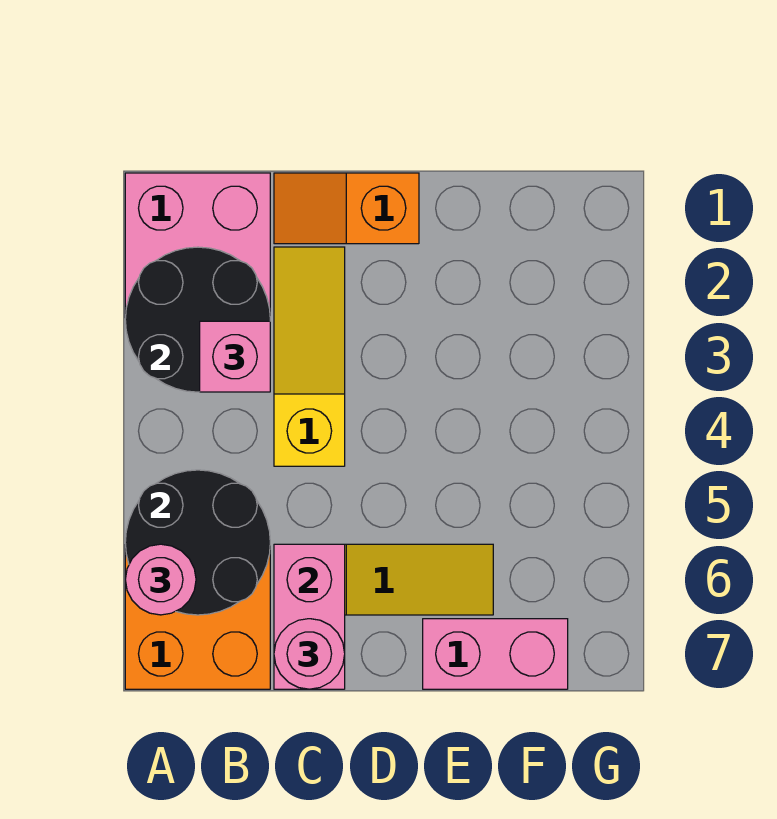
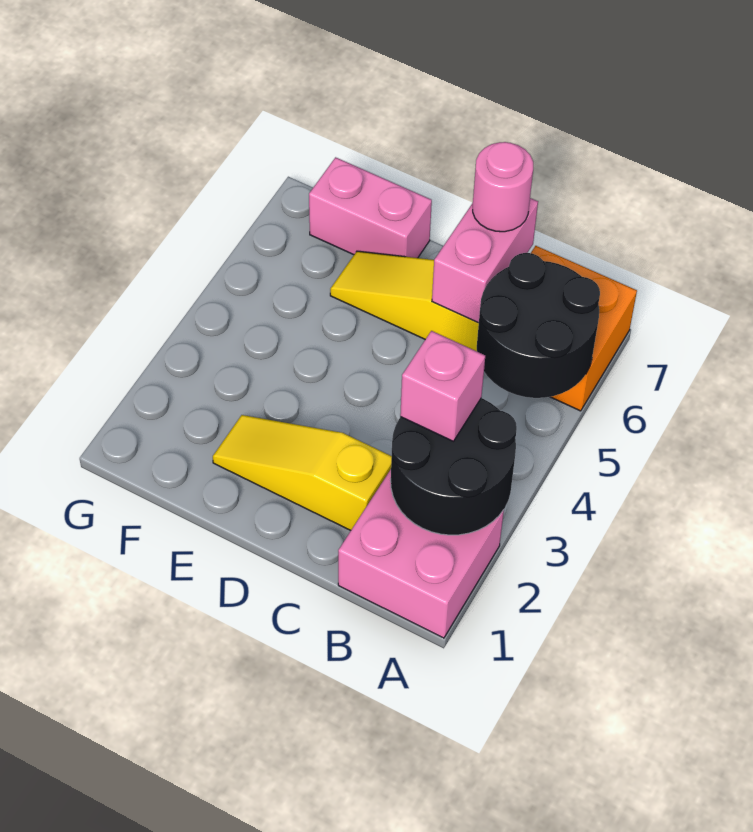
pink round brick A6 level 3 -> none
orange slope C1:D1 level 1 top D -> none
yellow slope C2:C4 level 1 top 4 -> yellow slope C2:E2 level 1 top C

